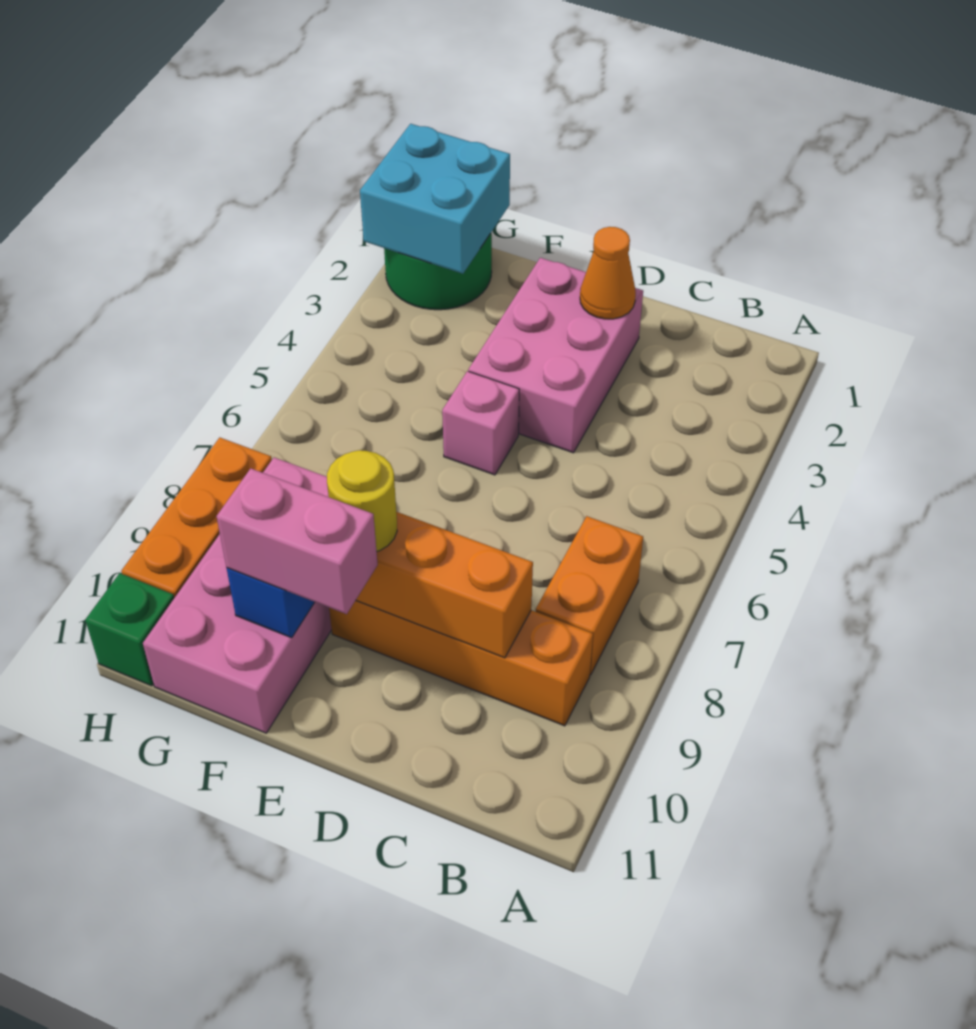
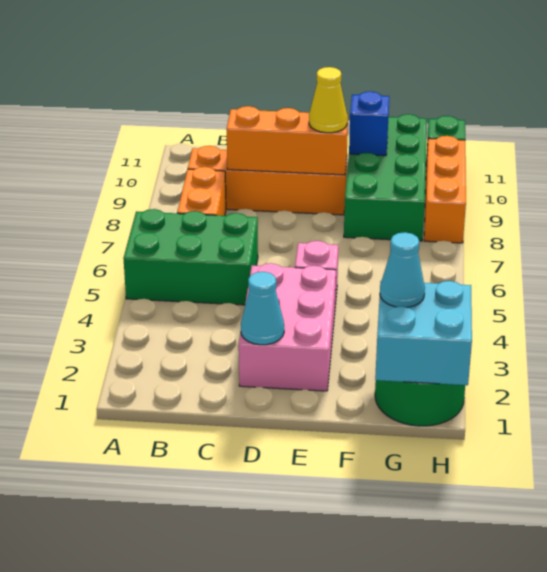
none -> green brick A5:C6 level 1
orange cone D2 level 2 -> cyan cone D2 level 2
yellow round brick E9 level 3 -> yellow cone E9 level 3
pink brick E10:F10 level 3 -> none
pink brick F8:G11 level 1 -> green brick F8:G11 level 1
none -> cyan cone G2 level 3

